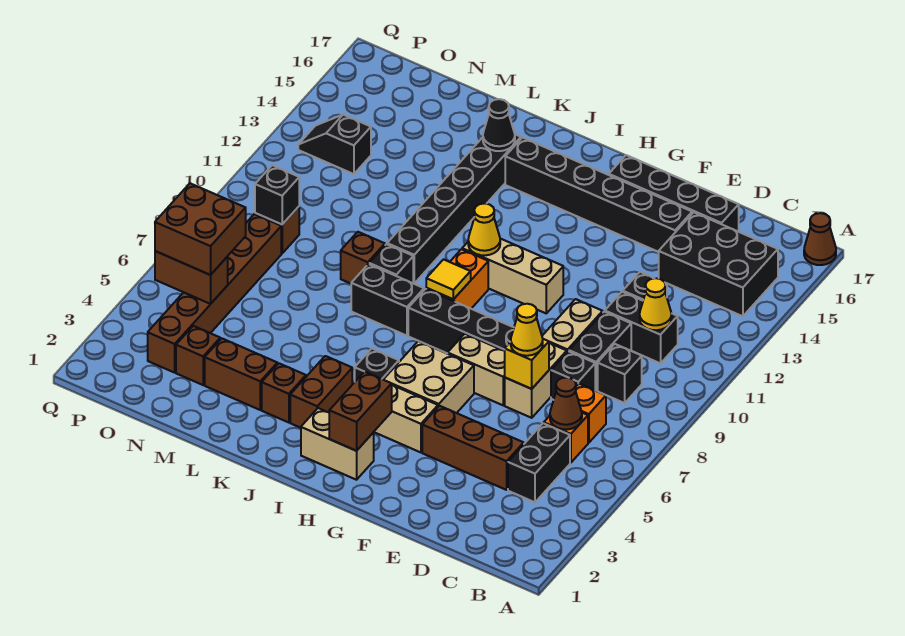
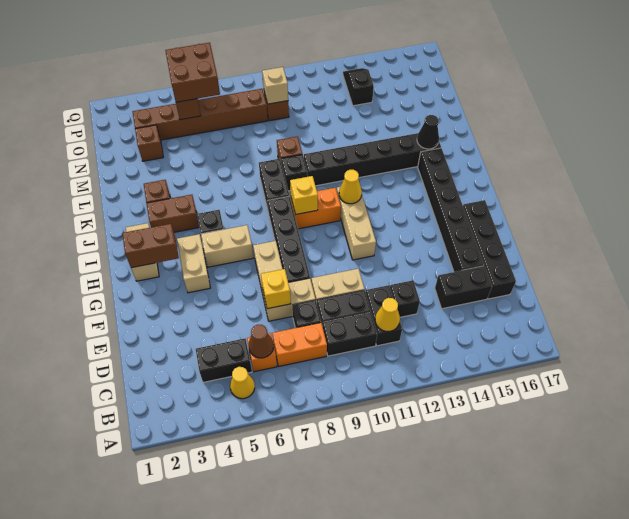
brown cone A17 level 1 -> none
black brick B14:D15 level 1 -> black brick D14:D15 level 1
orange brick C7 level 1 -> orange brick C7:C8 level 1
black brick C9 level 1 -> black brick C9:C10 level 1
brown brick D4:F4 level 1 -> none
yellow cone E7 level 3 -> yellow cone B5 level 1
tan brick G5:H6 level 1 -> tan brick H5:H6 level 1
yellow tile I9 level 2 -> yellow brick I9 level 2
brown brick L3:M3 level 1 -> none
black brick O9 level 2 -> tan brick O9 level 2

